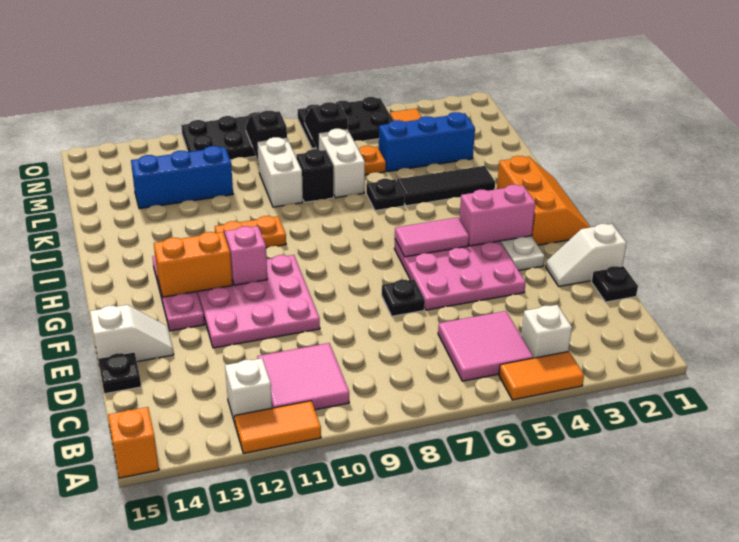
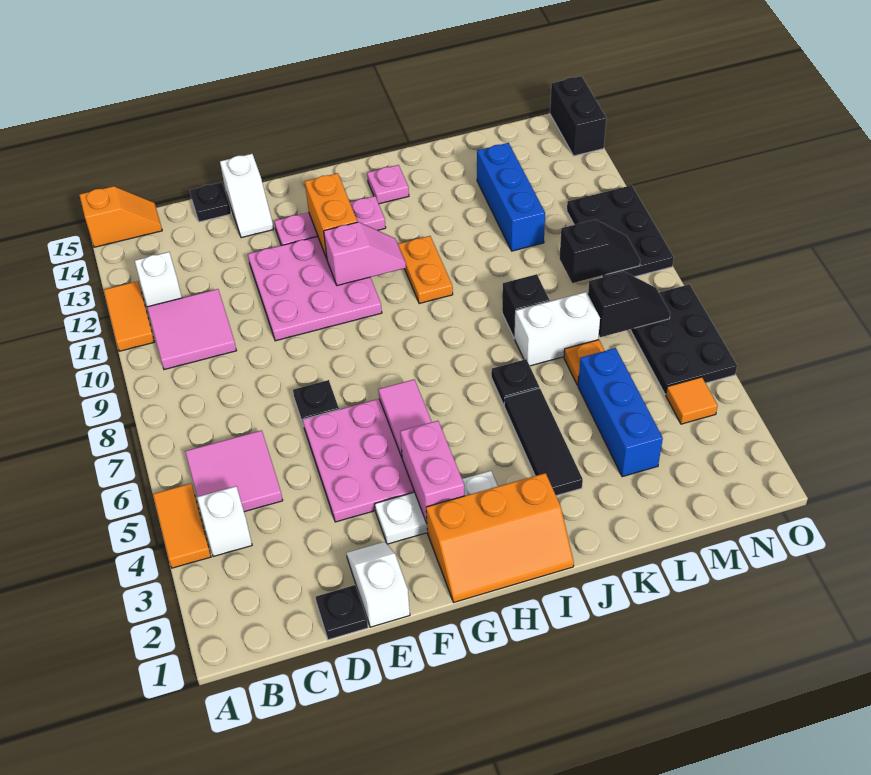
none -> pink plate I14 level 1
white brick K9:L9 level 1 -> none
none -> black brick O14:O15 level 1

